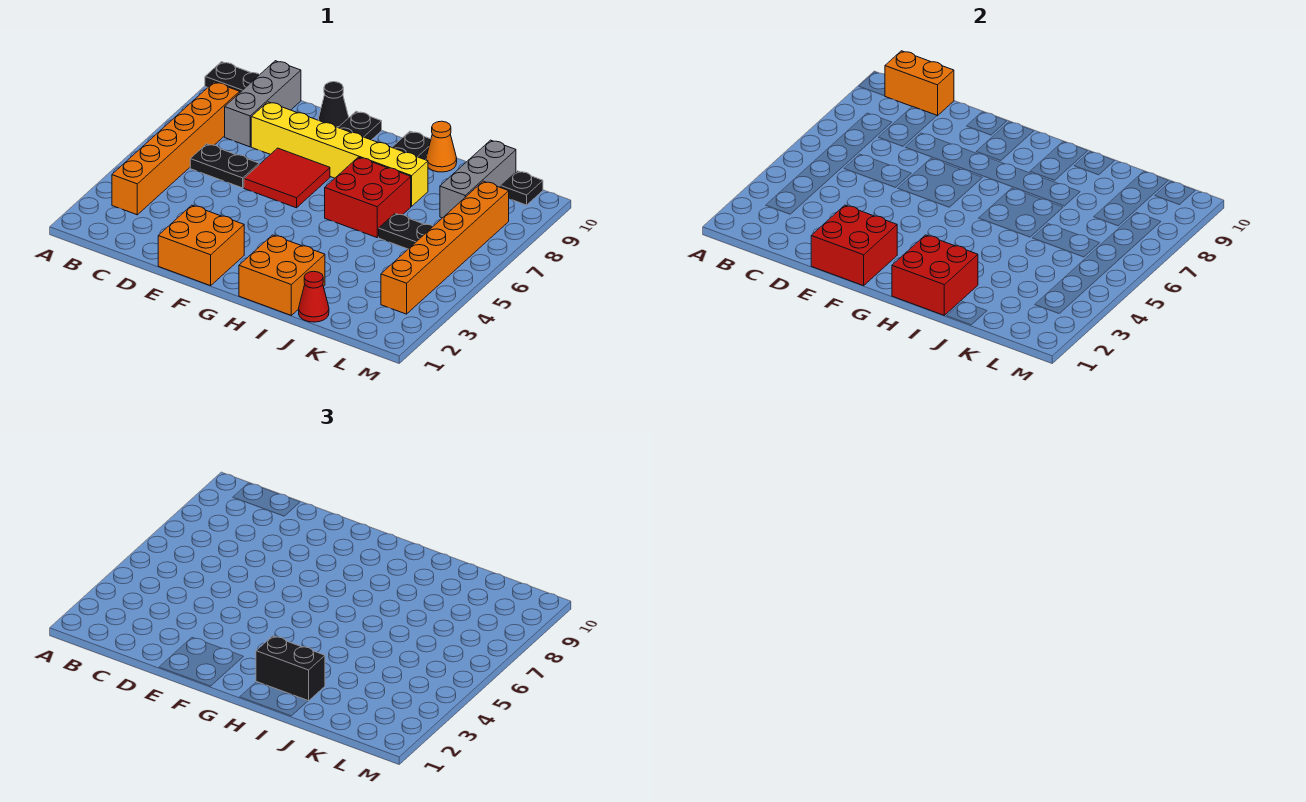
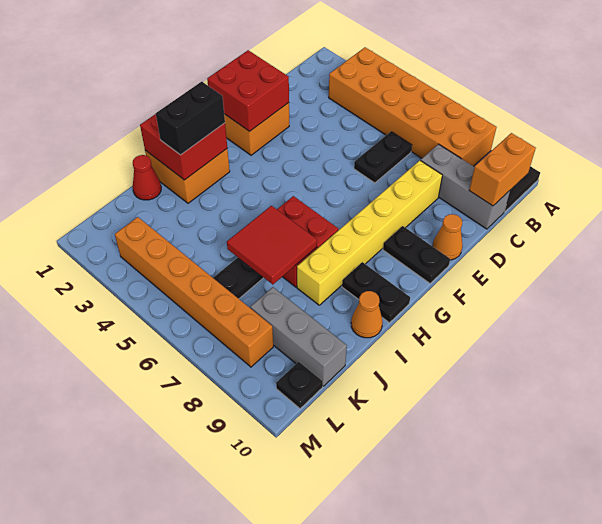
orange brick B3:B8 level 1 -> orange brick A3:B8 level 1
red tile E6:F7 level 1 -> red tile I6:J7 level 2
black cone E10 level 1 -> orange cone E10 level 1

